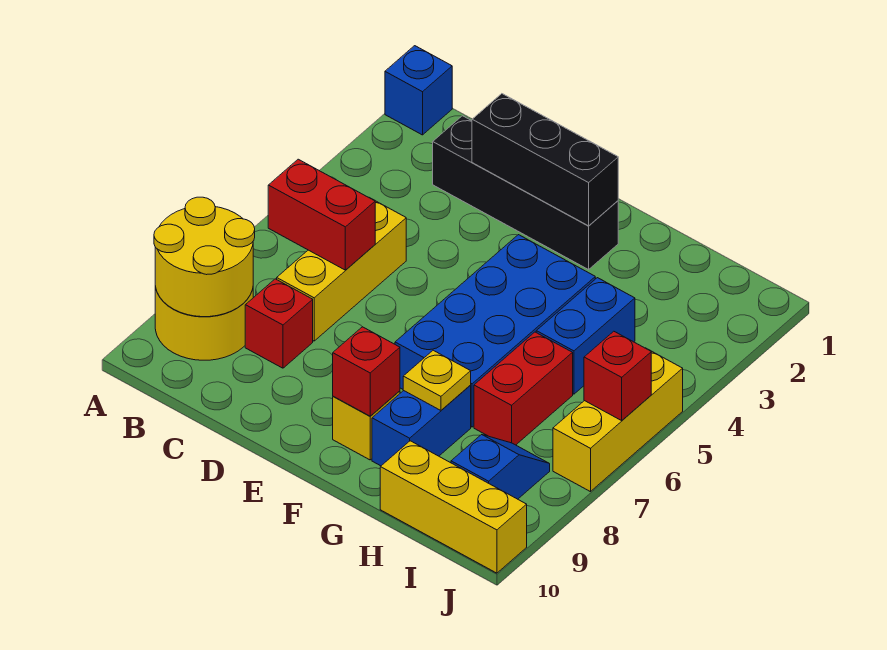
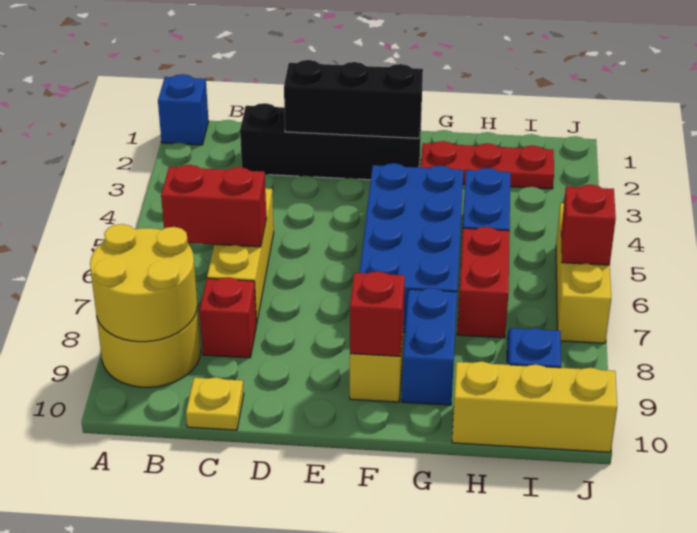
none -> red plate G2:I2 level 1
yellow plate G8 level 2 -> yellow plate C10 level 1

